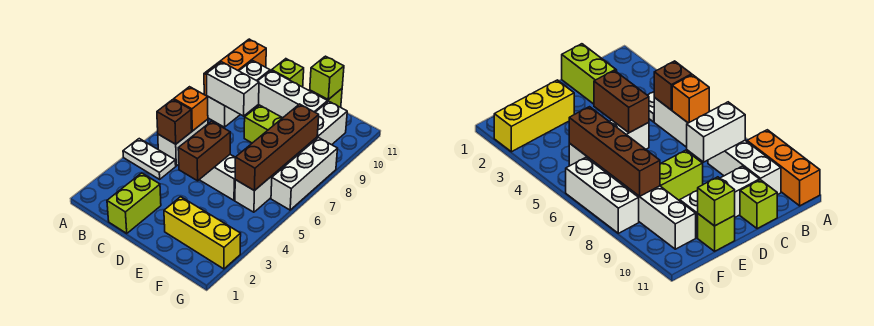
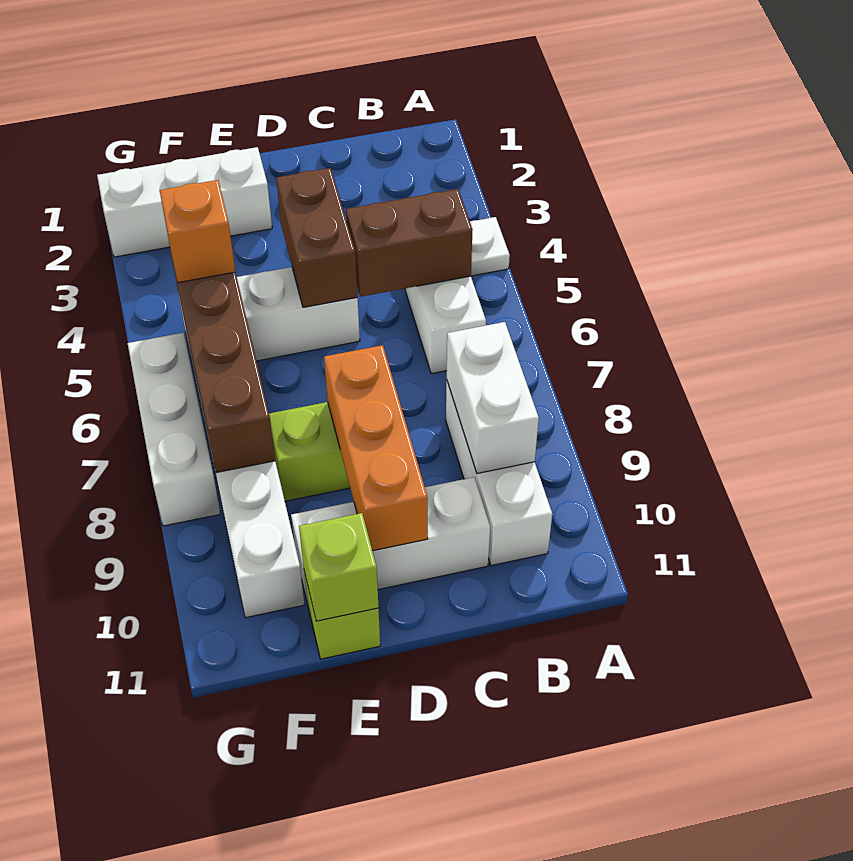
orange brick A9:A11 level 1 -> orange brick D8:D10 level 2
brown brick B5 level 2 -> brown brick B5:C5 level 2
orange brick B6 level 2 -> orange brick F5 level 3
white brick B8:C8 level 2 -> white brick B8:B9 level 2
lime brick C1:C2 level 1 -> none
lime brick C11 level 1 -> none
yellow brick E2:G2 level 1 -> white brick E2:G2 level 1

